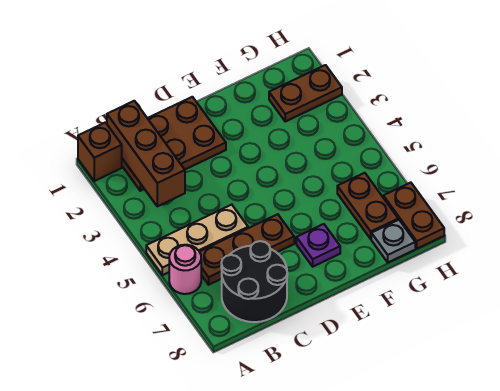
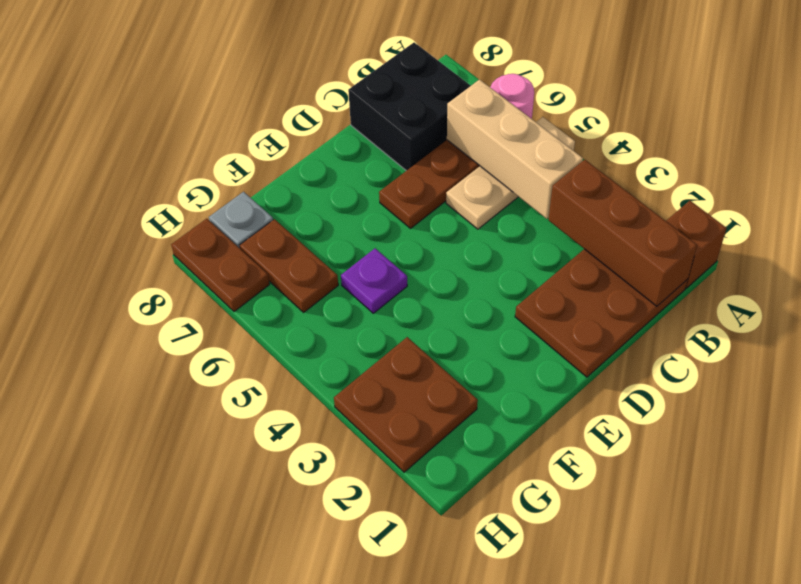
none -> tan brick B4:B6 level 2
black round brick B7:C8 level 1 -> black brick B7:C8 level 1
purple plate E7 level 1 -> purple plate F5 level 1
brown plate G2:H2 level 1 -> brown plate G2:H3 level 1

